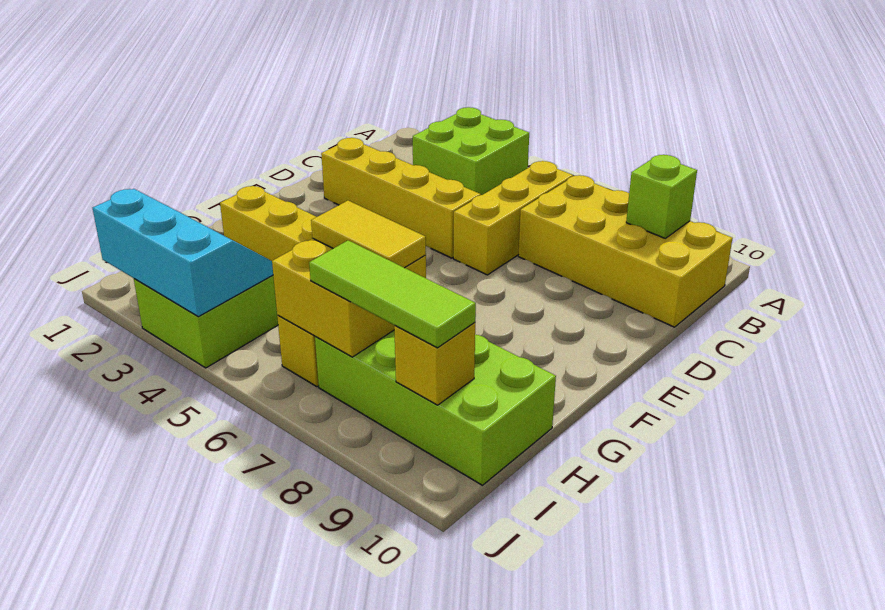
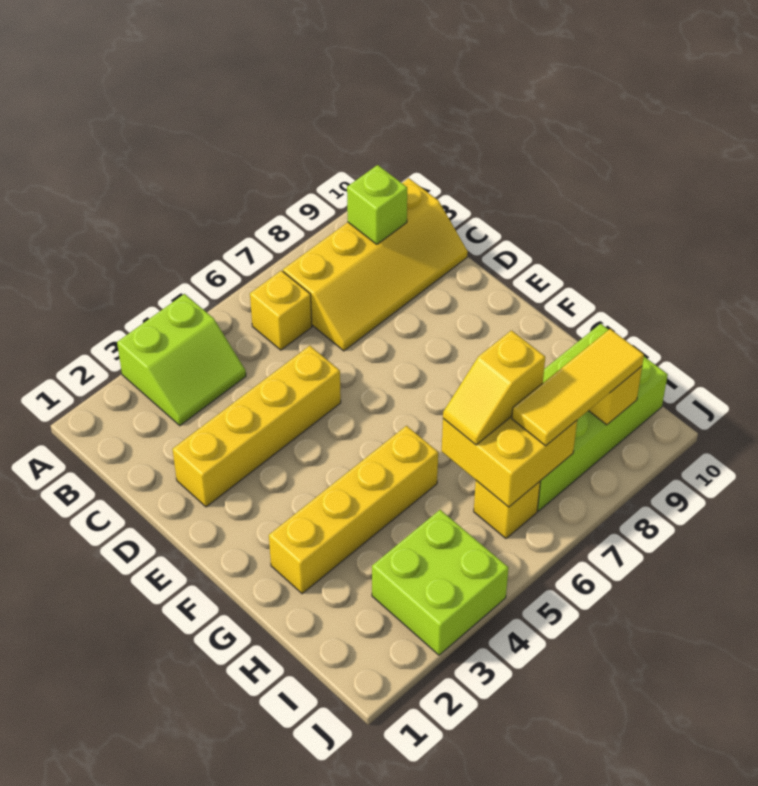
lime brick A3:B4 level 1 -> lime slope A3:B4 level 1 top A
yellow brick B6:D6 level 1 -> yellow brick B6 level 1
yellow brick B7:C10 level 1 -> yellow slope B7:C10 level 1 top B
yellow tile H6:H7 level 3 -> yellow slope H6:H7 level 3 top 7
cyan slope I2:J4 level 2 top J -> none
lime tile I7:I9 level 3 -> yellow tile I7:I9 level 3

